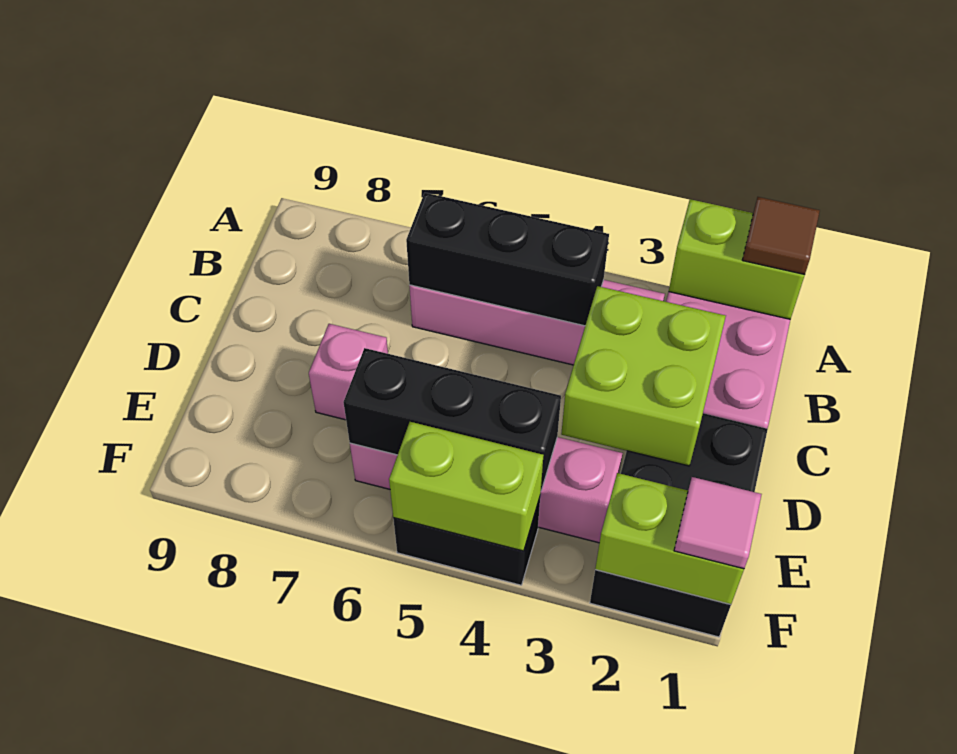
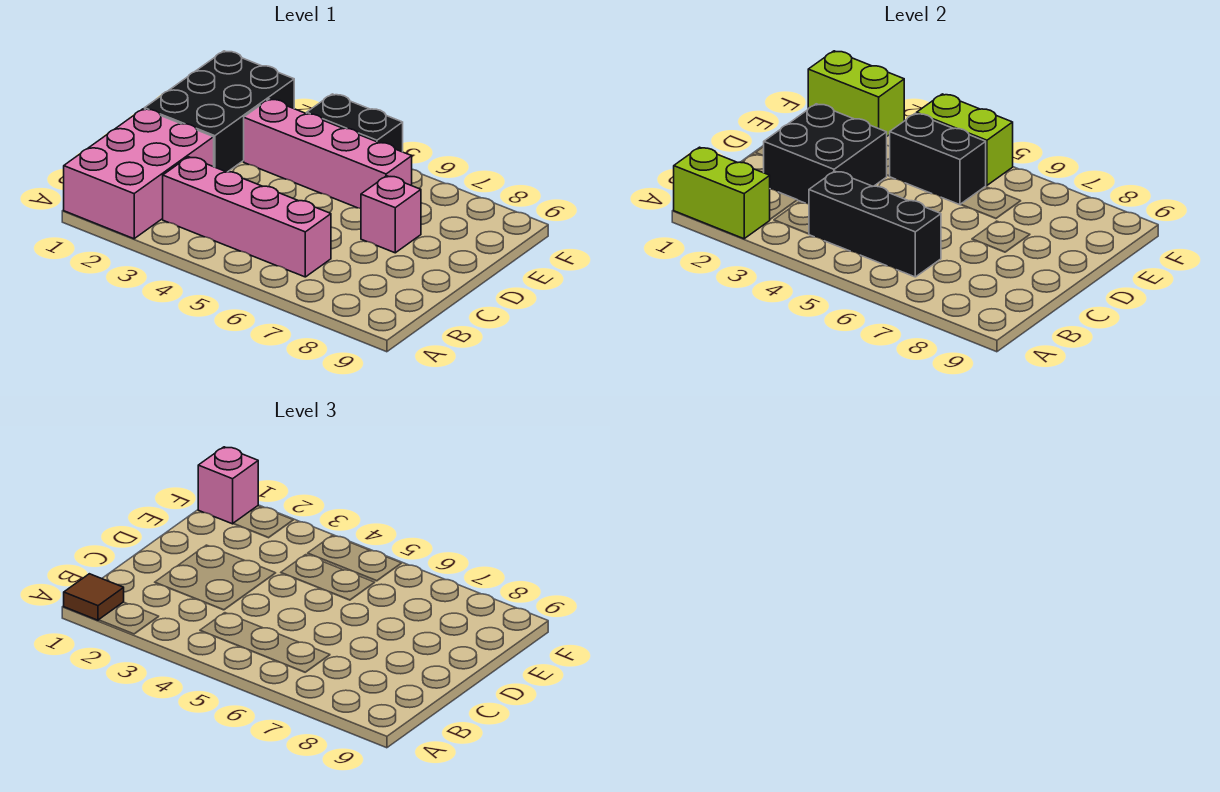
lime brick C2:D3 level 2 -> black brick C2:D3 level 2
black brick E4:E6 level 2 -> black brick E4:E5 level 2
pink tile F1 level 3 -> pink brick F1 level 3

